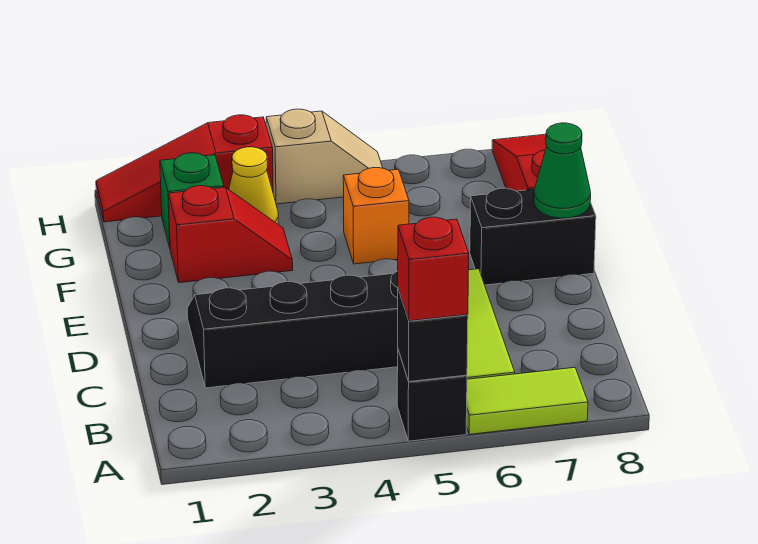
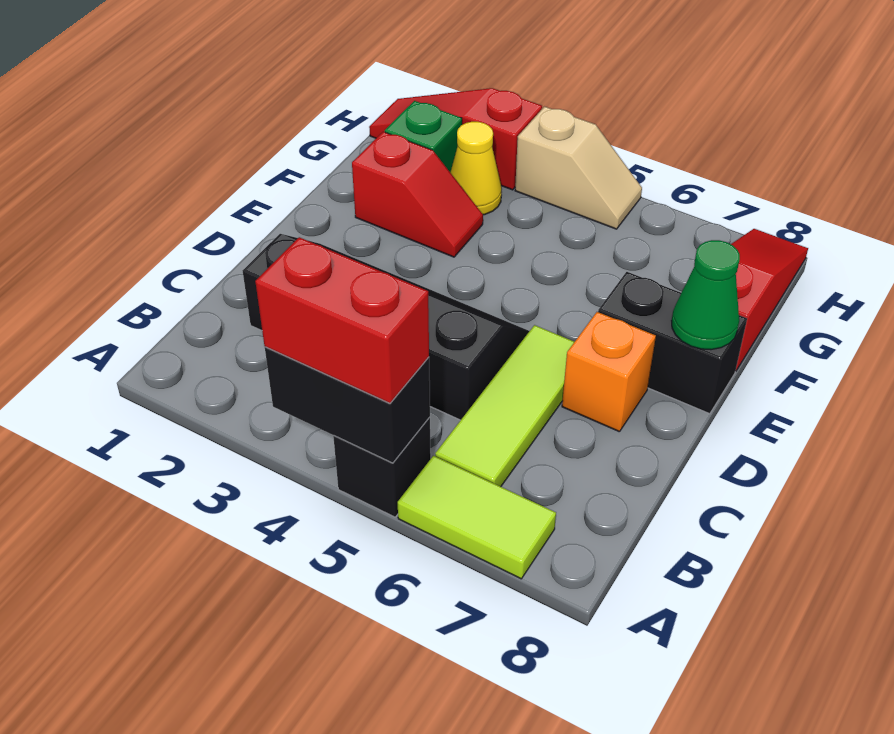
black brick A5 level 2 -> black brick A4:A5 level 2
red brick A5 level 3 -> red brick A4:A5 level 3
orange brick F5 level 1 -> orange brick D7 level 1

